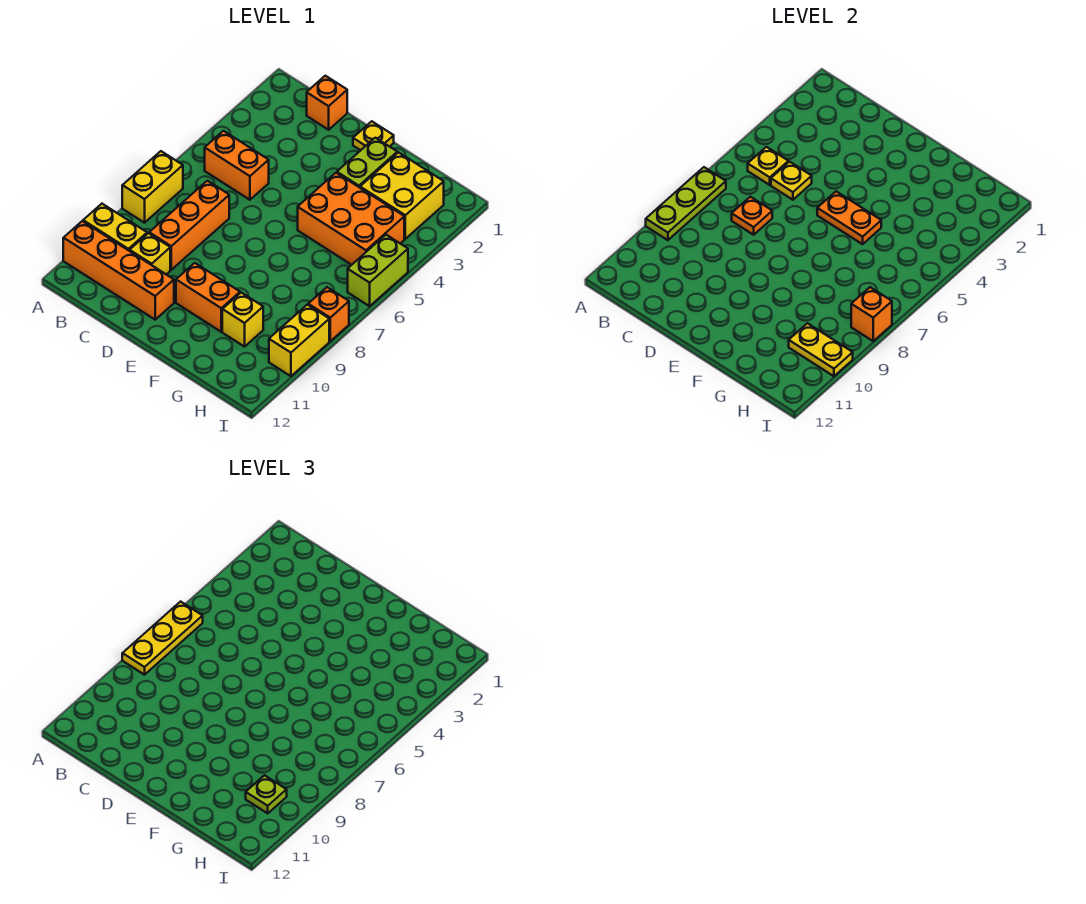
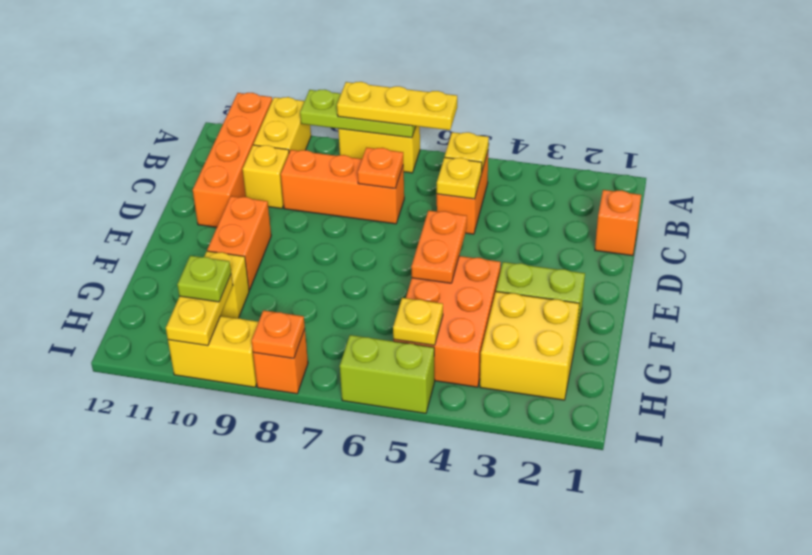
yellow plate E1 level 1 -> yellow plate H5 level 2
orange brick I8 level 2 -> orange plate I8 level 2

